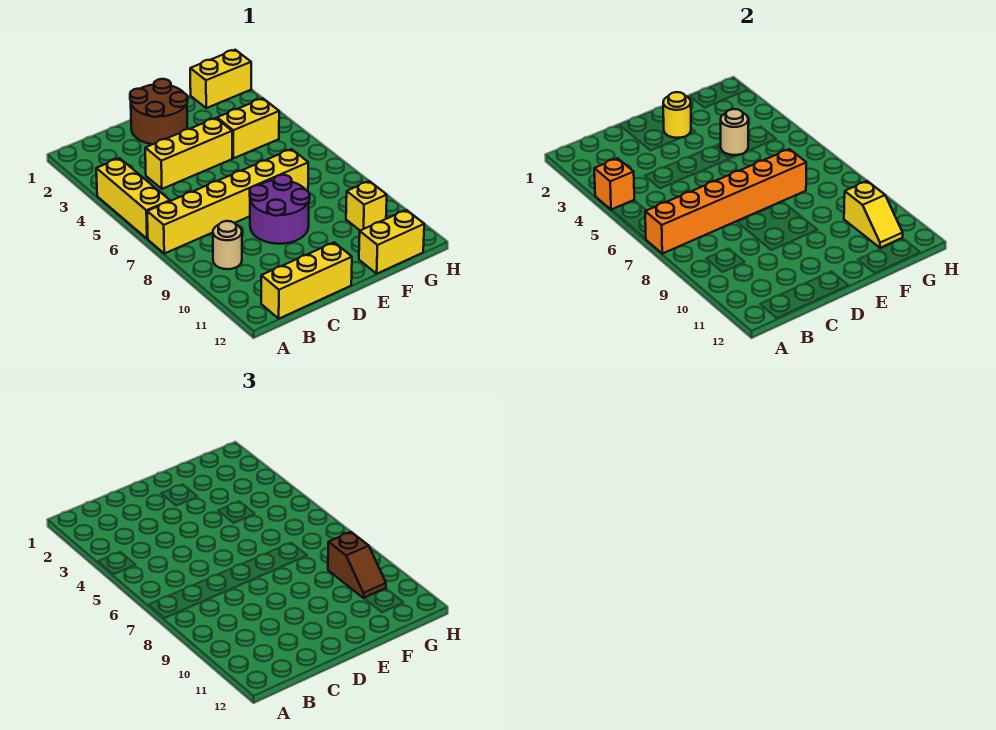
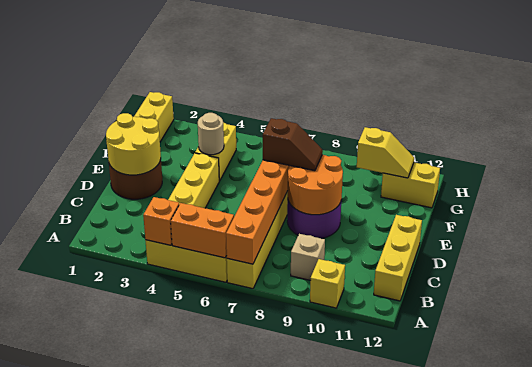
none -> orange brick A5:A6 level 2
tan round brick B9 level 1 -> tan brick B9 level 1
none -> orange round brick D8:E9 level 2
yellow round brick E2 level 2 -> yellow round brick D1:E2 level 2
yellow brick F12:G12 level 1 -> yellow brick G11:G12 level 1
brown slope G9:G10 level 3 top 9 -> brown slope E7:E8 level 3 top 7
yellow brick G10 level 1 -> yellow brick A10 level 1

